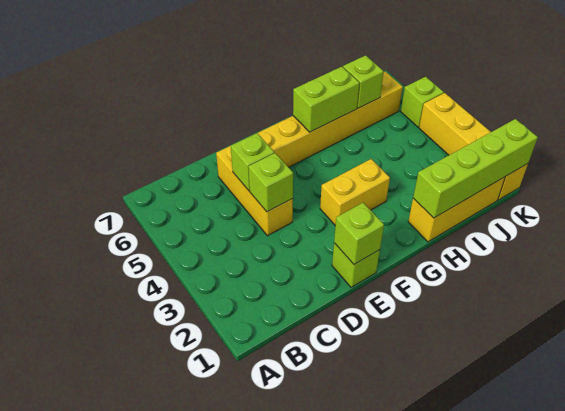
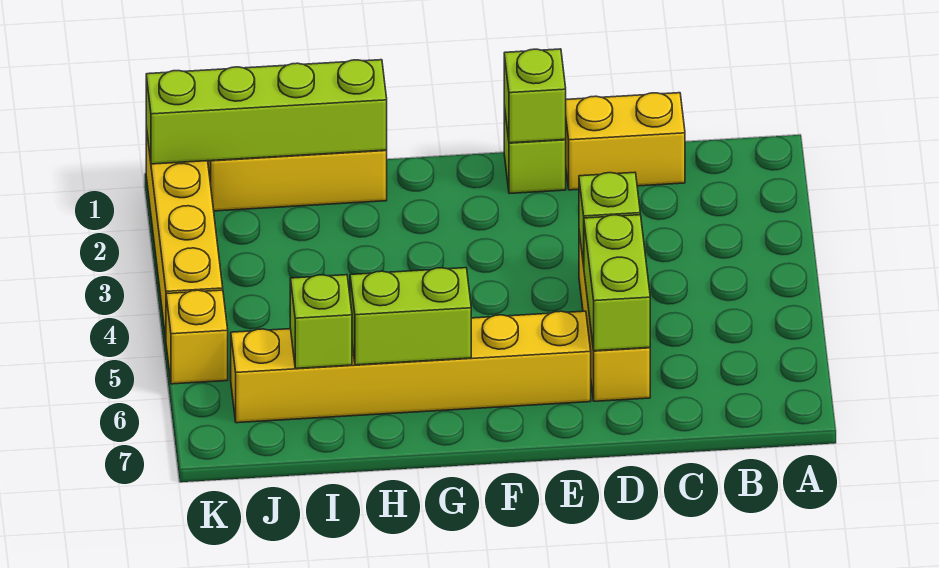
lime brick D5 level 2 -> lime brick D5:D6 level 2
yellow brick F3:G3 level 1 -> yellow brick C1:D1 level 1
lime brick K5 level 1 -> yellow brick K5 level 1

